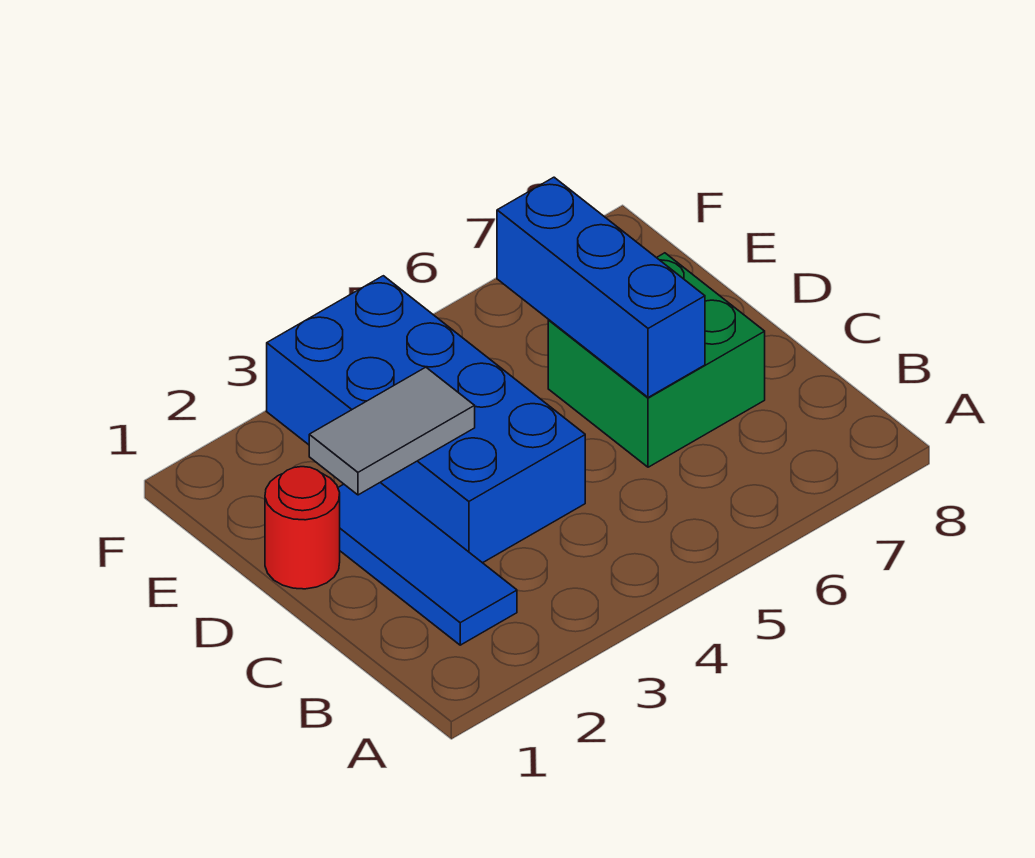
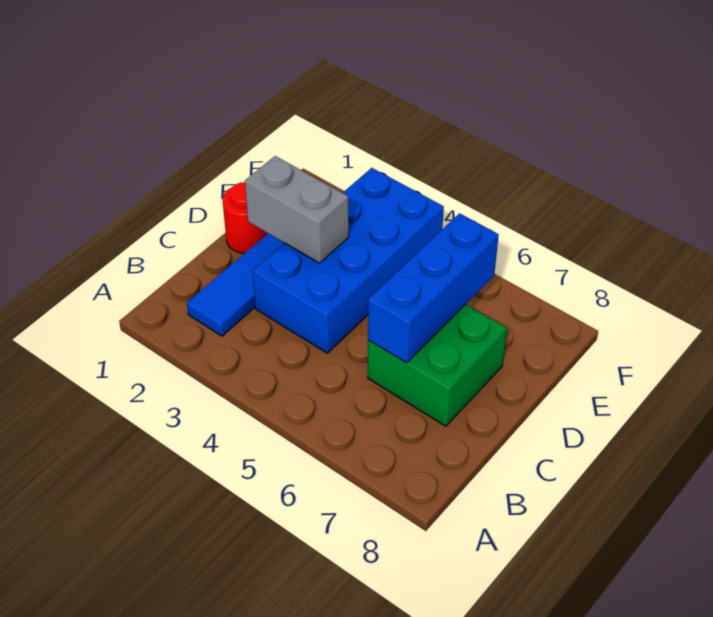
grey tile D2:D3 level 2 -> grey brick D2:D3 level 2

